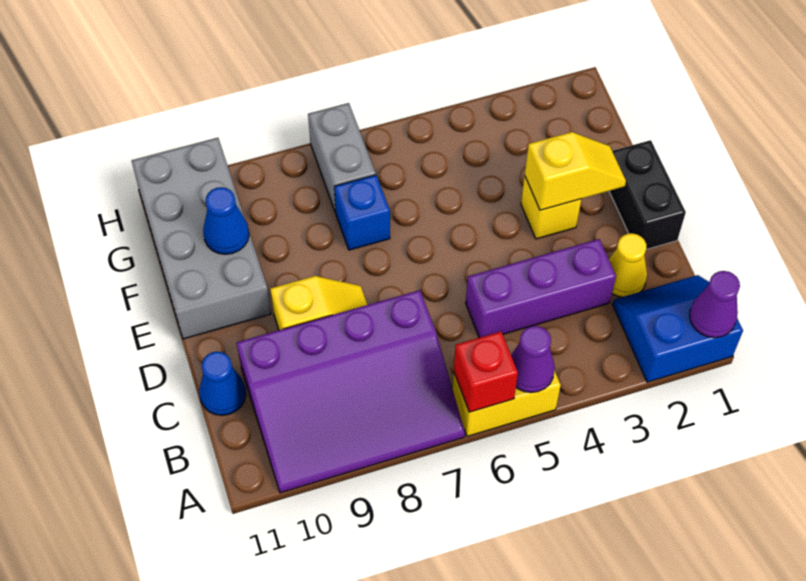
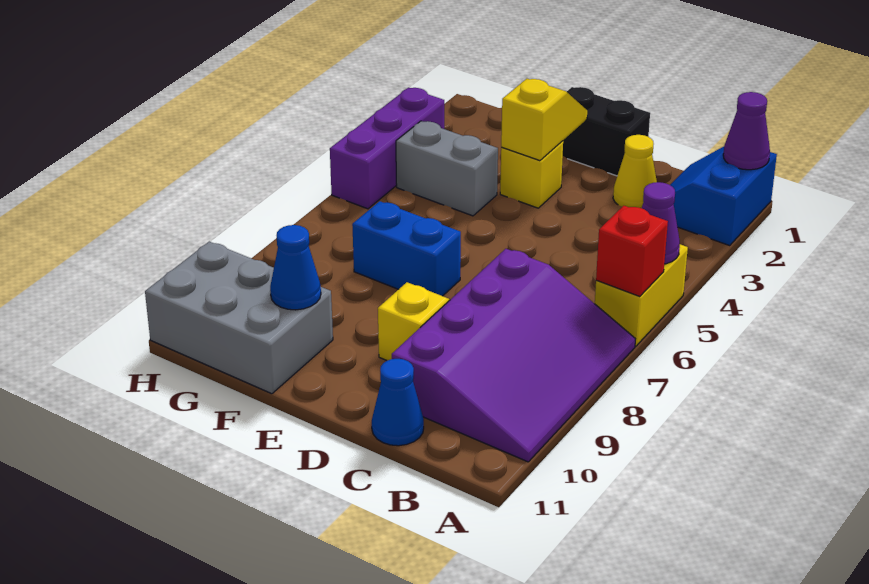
purple brick C3:C5 level 1 -> purple brick H3:H5 level 1
grey brick E10:H11 level 1 -> grey brick F10:H11 level 1
blue brick F7 level 1 -> blue brick E7:F7 level 1
grey brick G7:H7 level 1 -> grey brick F4:G4 level 1

